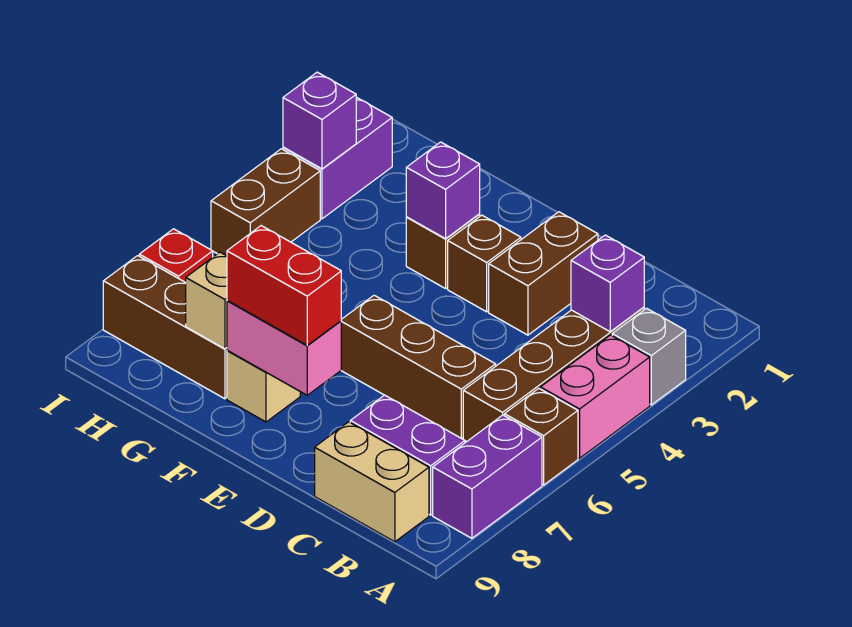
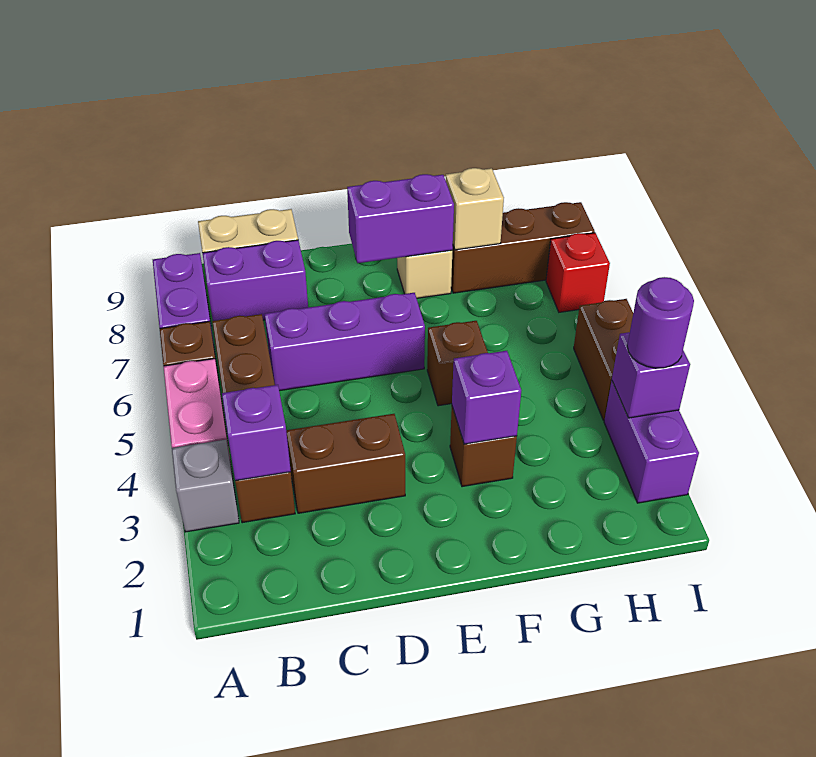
brown brick C6:E6 level 1 -> purple brick C6:E6 level 1
brown brick D2:D3 level 1 -> brown brick C3:D3 level 1
brown brick E3 level 1 -> brown brick F5 level 1
pink brick E8:F8 level 2 -> purple brick E8:F8 level 2
red brick E8:F8 level 3 -> none
none -> purple round brick I3 level 3

